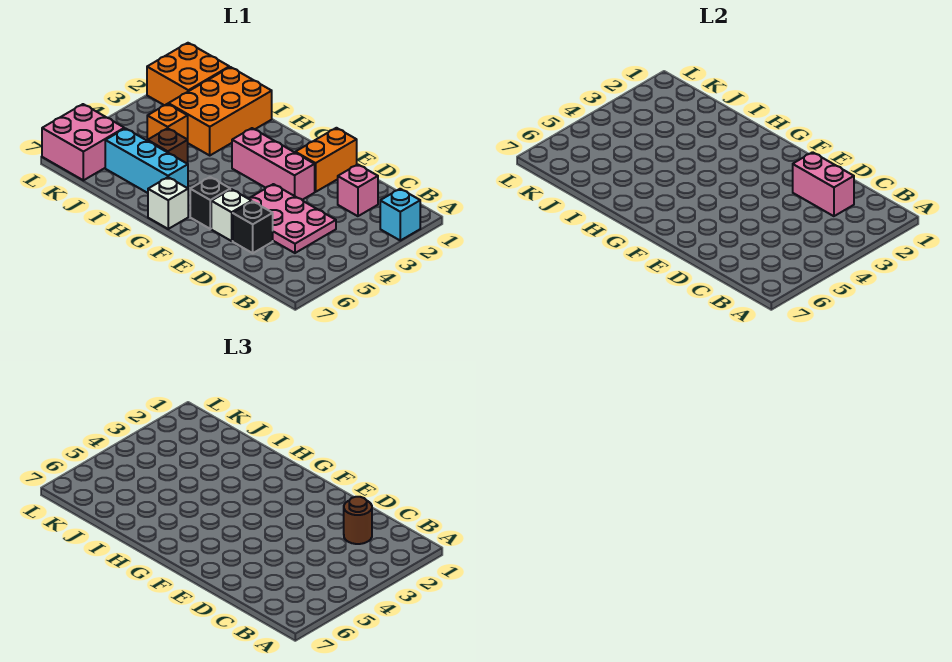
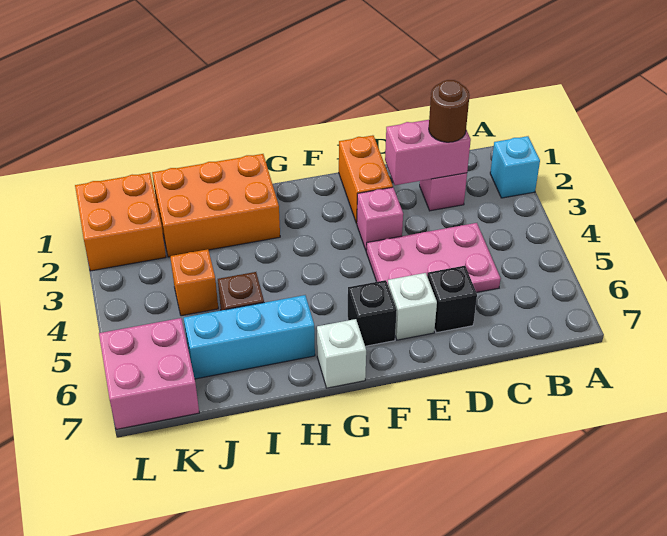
pink brick E3:G3 level 1 -> pink brick E3 level 1
orange brick I1:J3 level 1 -> orange brick H1:J2 level 1

